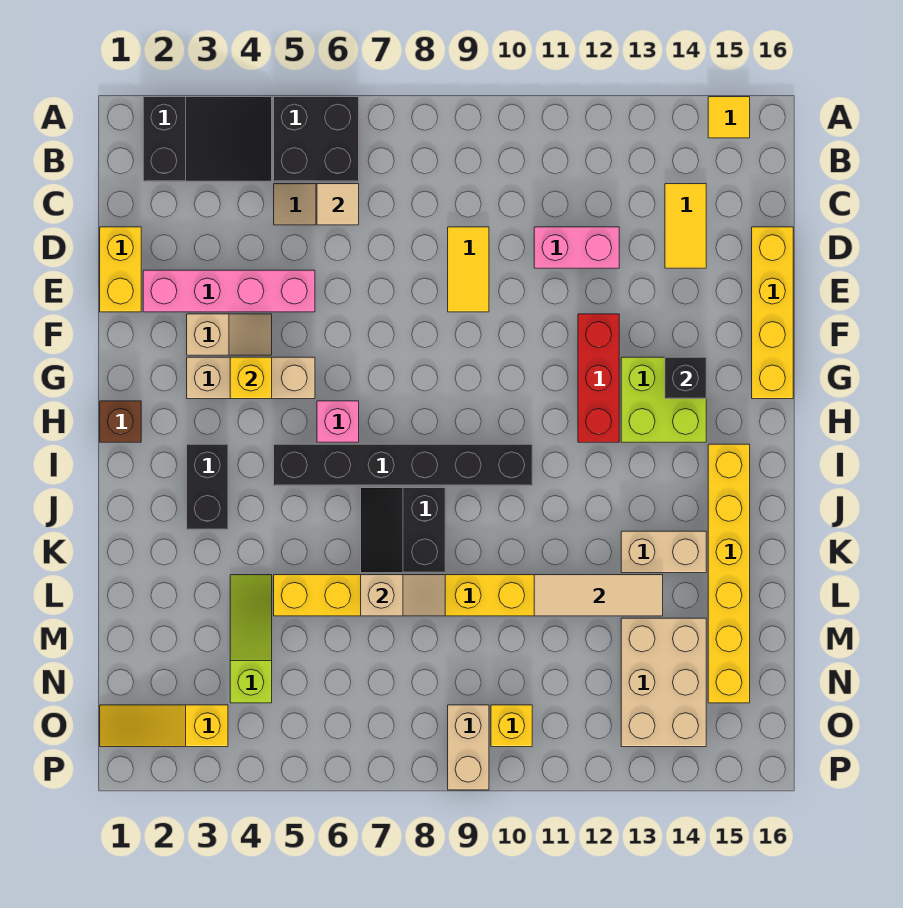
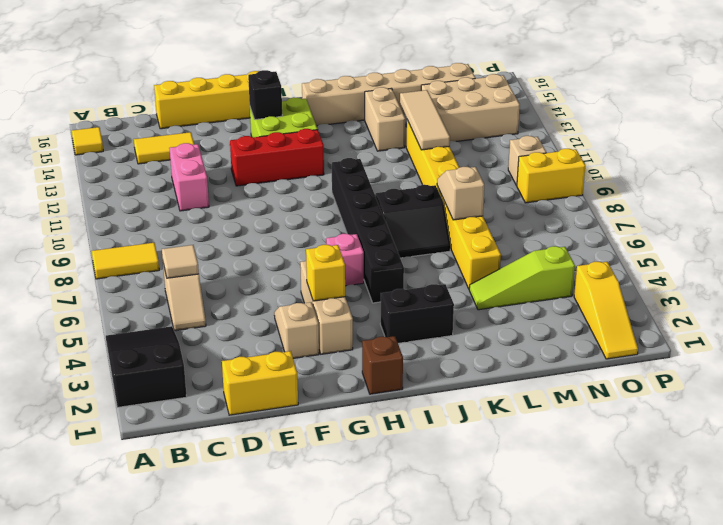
black brick A5:B6 level 1 -> none
yellow tile D9:E9 level 1 -> yellow tile A8:B8 level 1
pink brick E2:E5 level 1 -> none
yellow brick I15:N15 level 1 -> tan brick I15:N15 level 1
tan brick O9:P9 level 1 -> yellow brick O9:P9 level 1
yellow brick O10 level 1 -> tan brick O10 level 1

